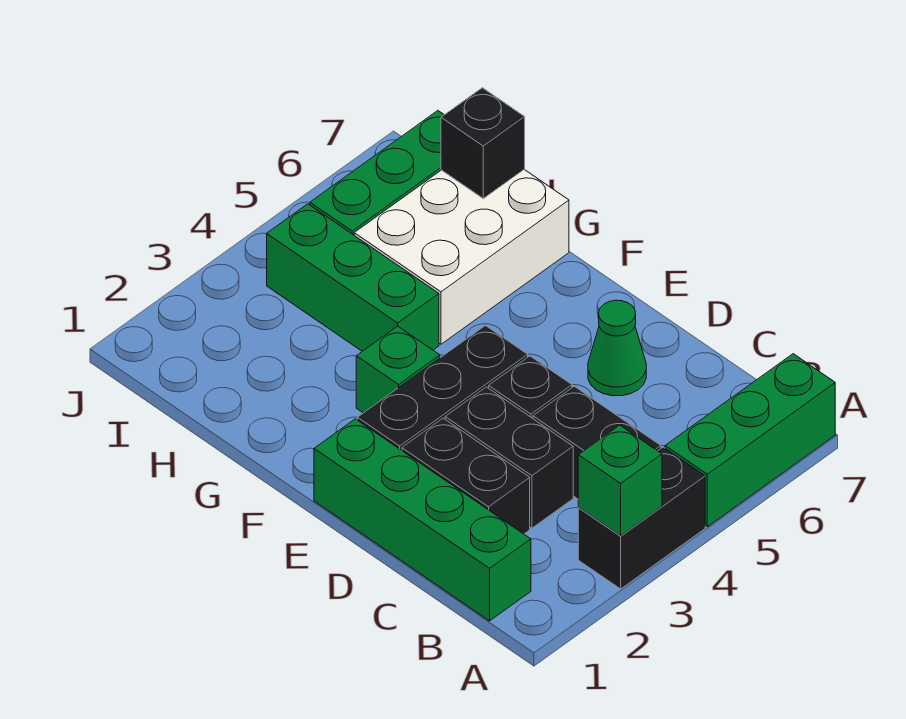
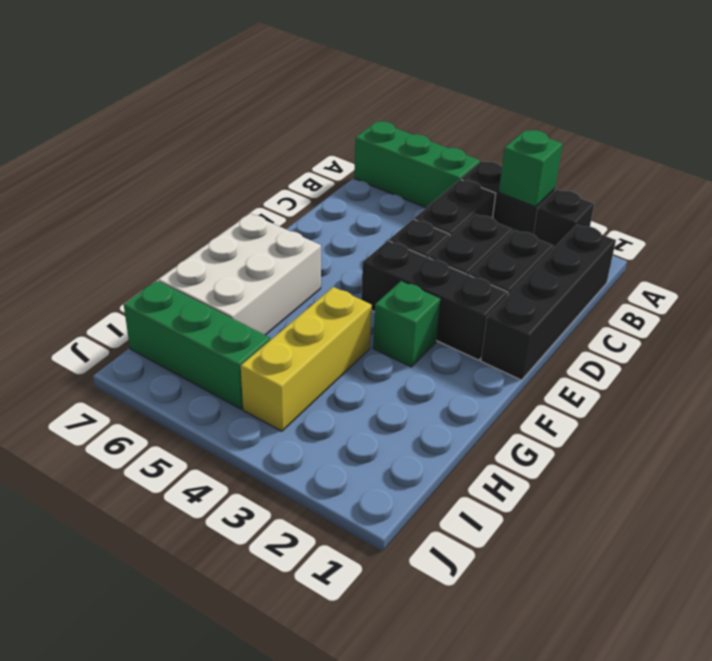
green brick B1:E1 level 1 -> black brick B1:E1 level 1
green cone D6 level 1 -> none
green brick G4:I4 level 1 -> yellow brick G4:I4 level 1
white brick G5:H7 level 1 -> white brick F6:H7 level 1
black brick H7 level 2 -> black brick A2 level 1

